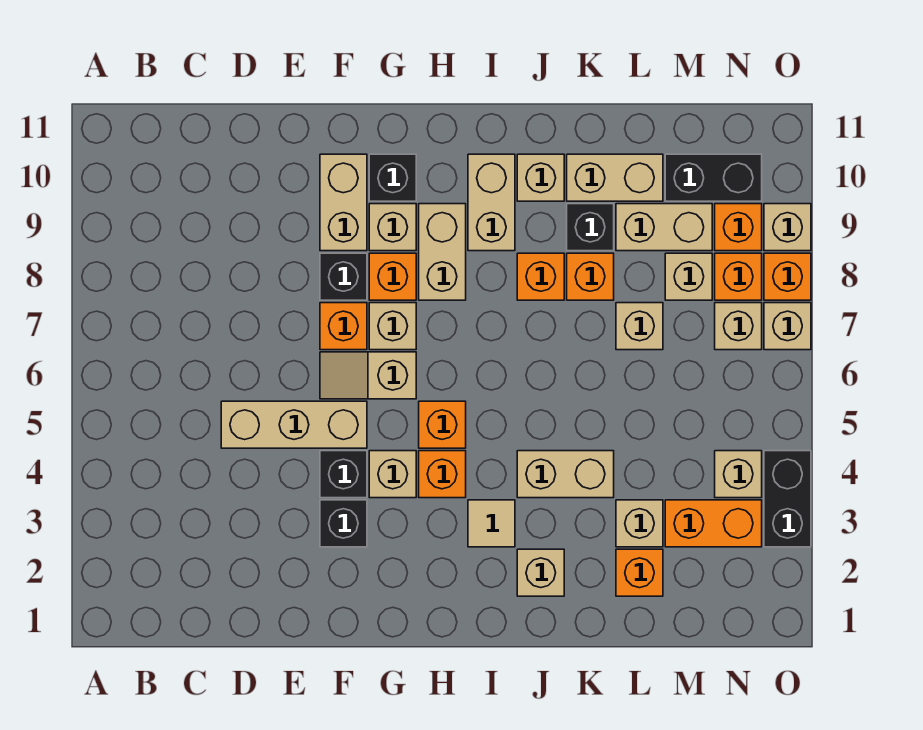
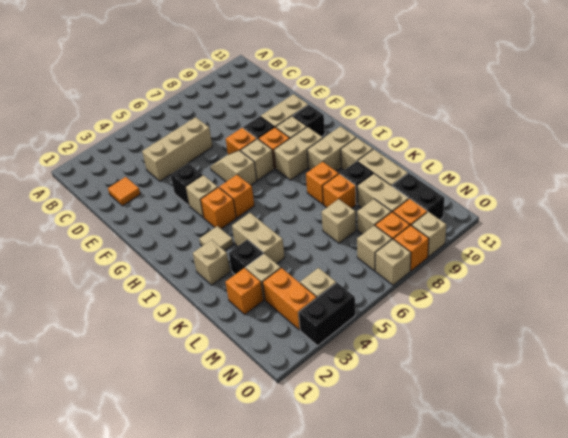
none -> orange tile D2 level 1
tan brick D5:F5 level 1 -> tan brick D4:D6 level 1
black brick F3 level 1 -> black brick K3 level 1

